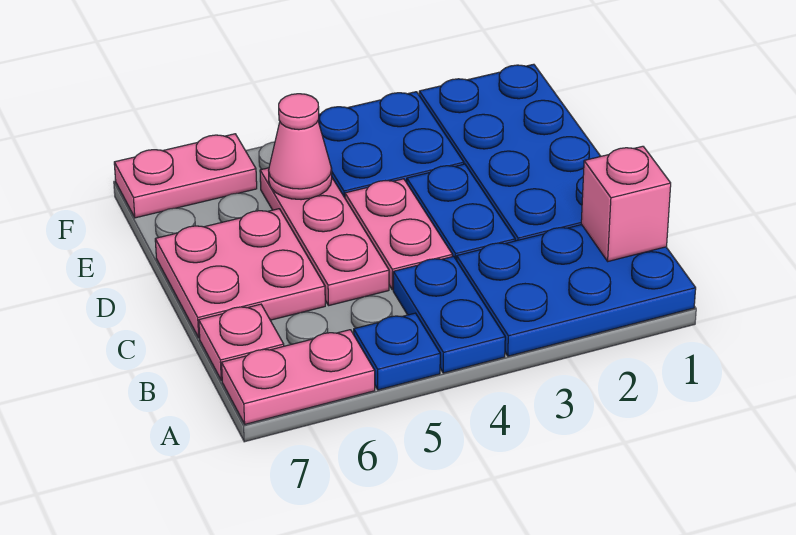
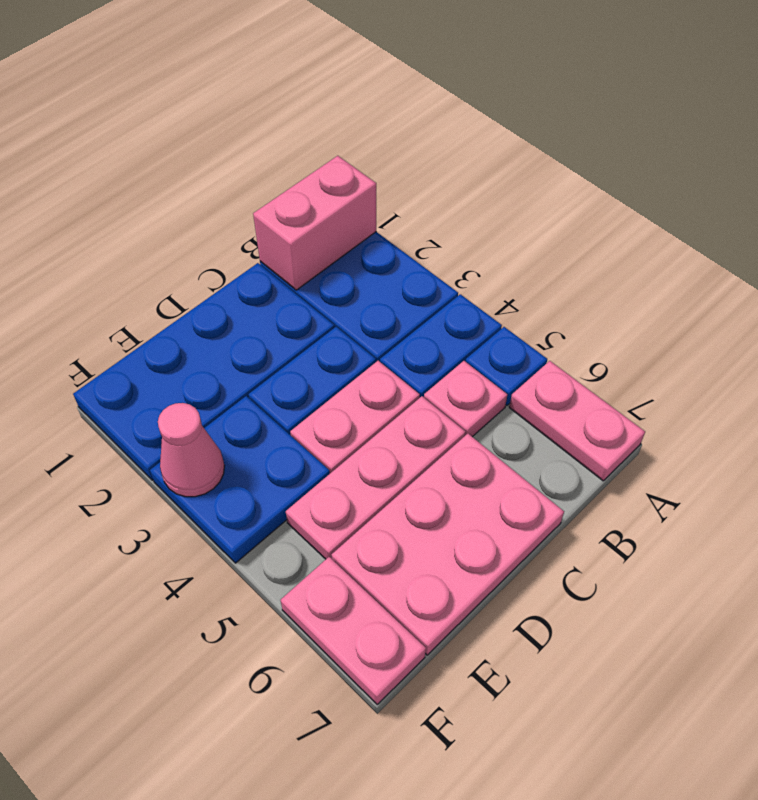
pink brick B1 level 2 -> pink brick A1:B1 level 2
pink plate B7 level 1 -> pink plate B5 level 1
pink plate C6:D7 level 1 -> pink plate C6:E7 level 1
pink cone E5 level 2 -> pink cone F3 level 2

